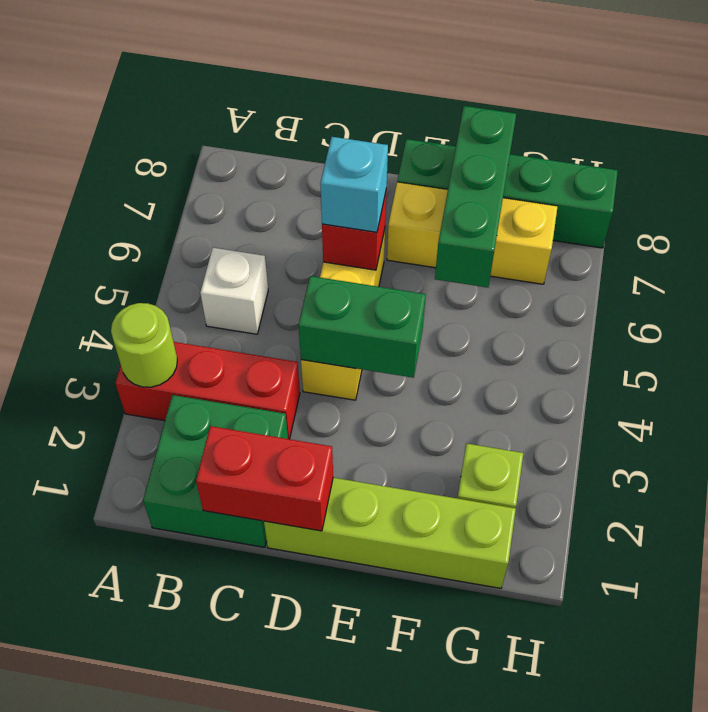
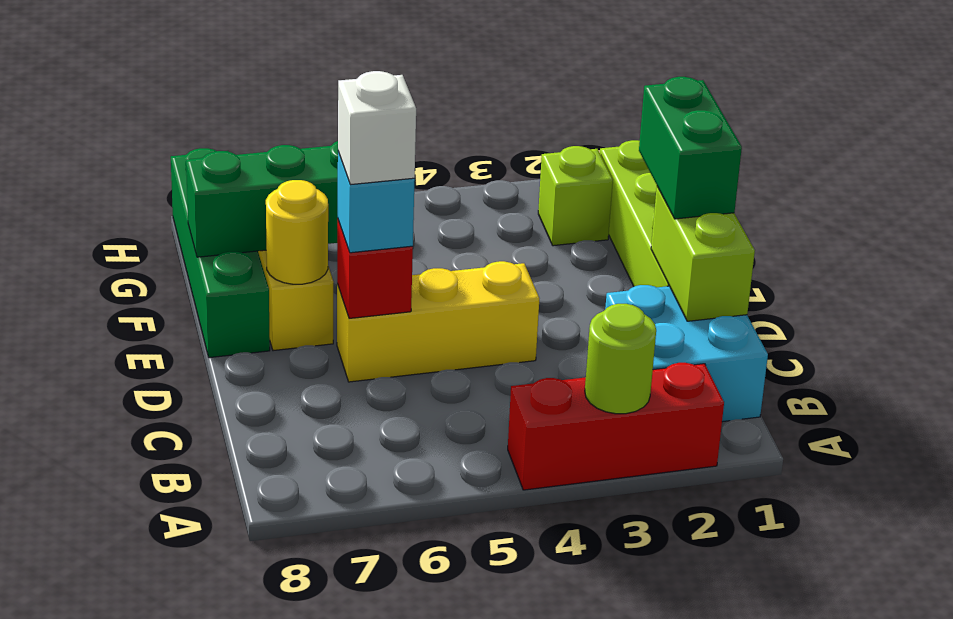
red brick A3:C3 level 1 -> red brick A2:A4 level 1
green brick B1:C2 level 1 -> cyan brick B1:C2 level 1
white brick B5 level 1 -> white brick D6 level 4
red brick C1:D1 level 2 -> lime brick C1:D1 level 2
green brick D4:E4 level 2 -> green brick D1:E1 level 3
none -> yellow round brick E7 level 2

